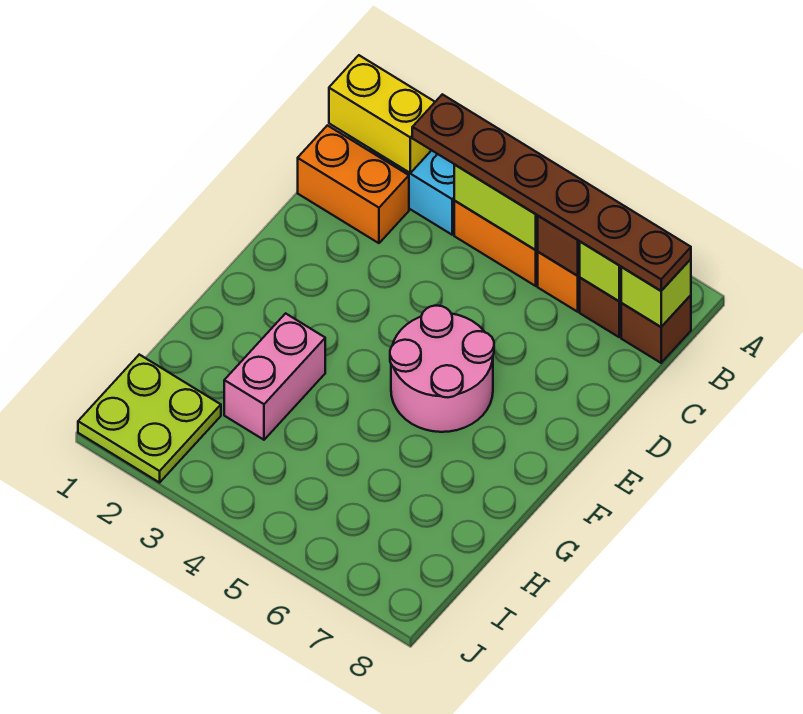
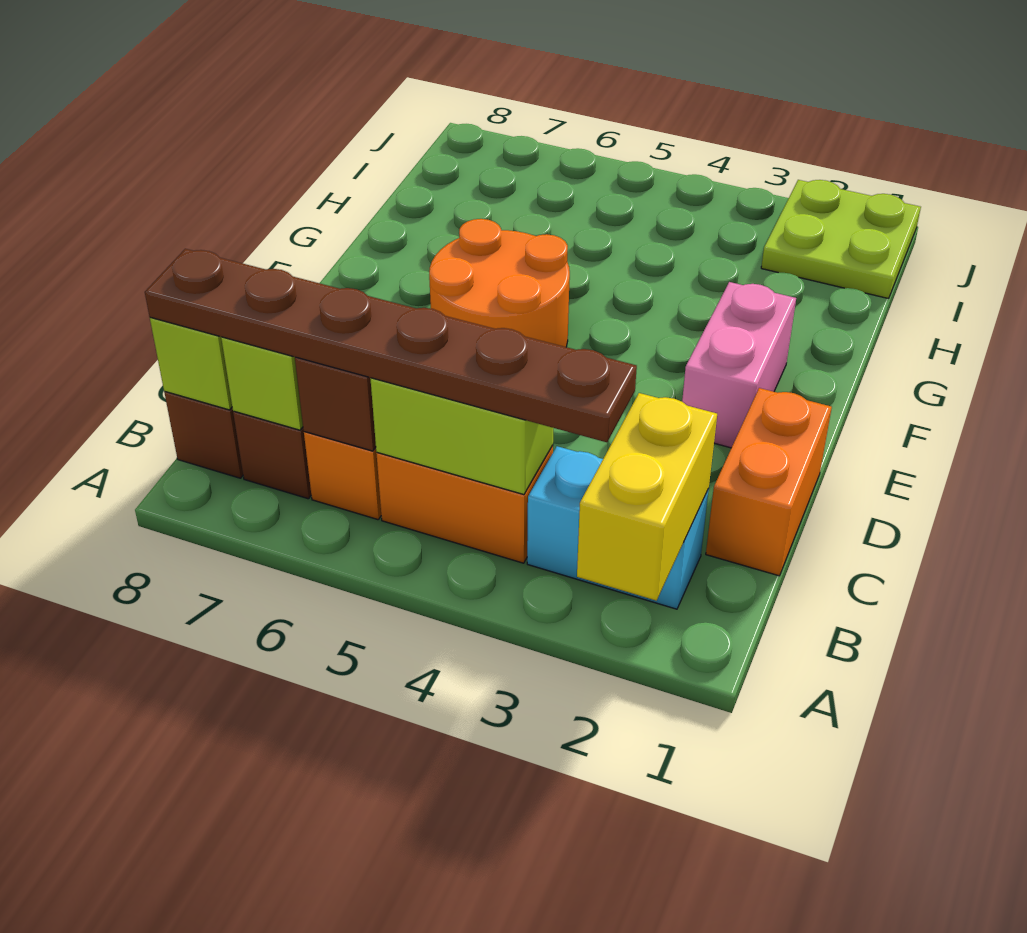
yellow brick B1:B2 level 2 -> yellow brick A2:B2 level 2
orange brick C1:C2 level 1 -> orange brick C1:D1 level 1
pink round brick E5:F6 level 1 -> orange round brick E5:F6 level 1
pink brick G3:H3 level 1 -> pink brick E2:F2 level 1

